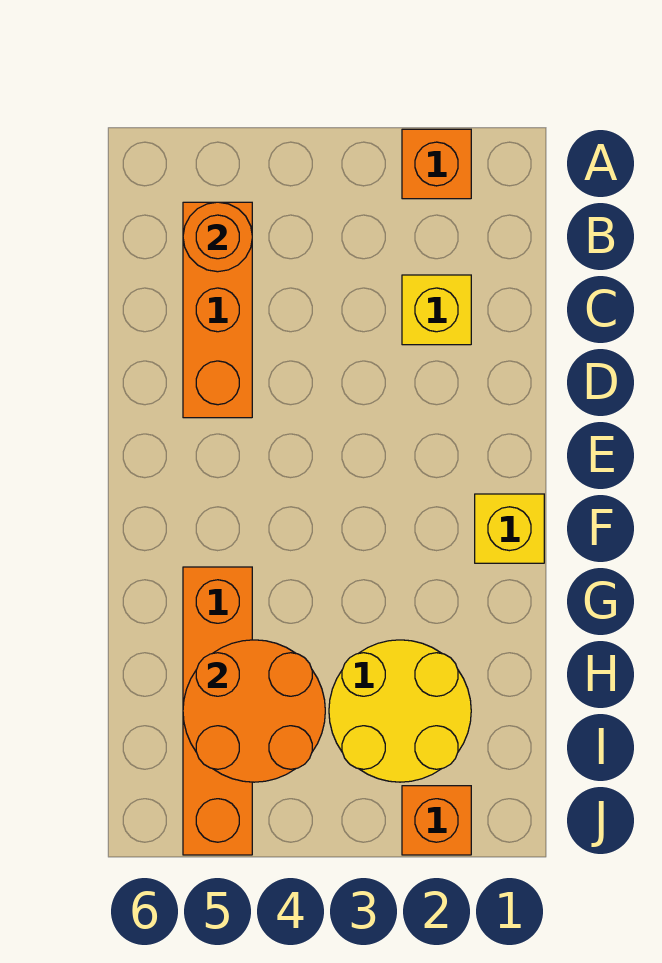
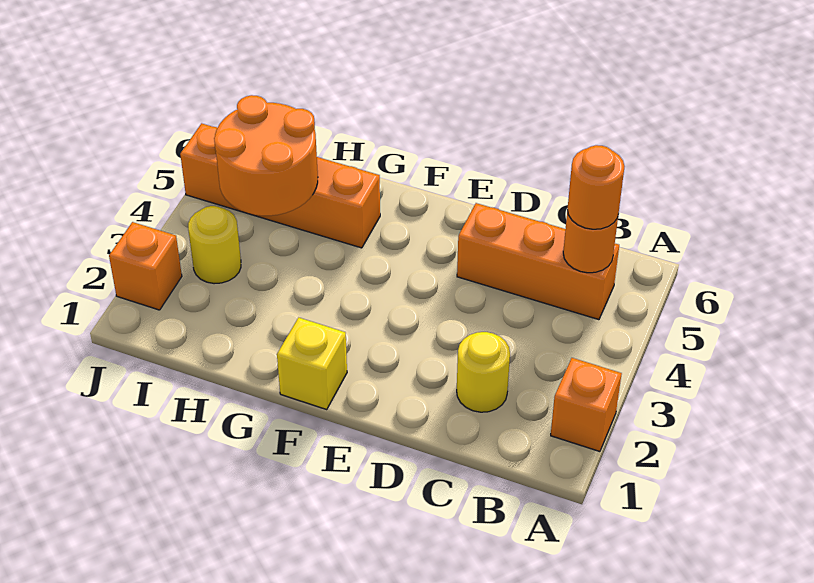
none -> orange round brick B5 level 3
yellow brick C2 level 1 -> yellow round brick C2 level 1
yellow round brick H2:I3 level 1 -> yellow round brick I3 level 1

